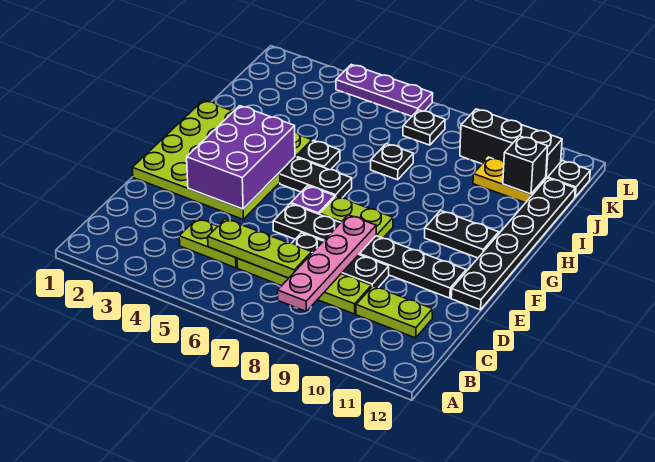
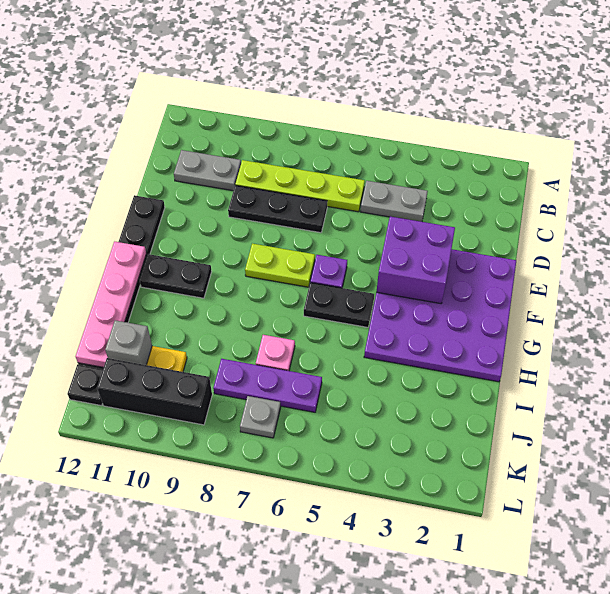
pink plate B8:E8 level 2 -> pink plate G12:J12 level 2
lime plate C4:C5 level 1 -> grey plate C4:C5 level 1
lime plate C5:C7 level 2 -> none
lime plate C10:C11 level 1 -> grey plate C10:C11 level 1
lime plate E1:H4 level 1 -> purple plate E1:H4 level 1
purple brick E3:G4 level 2 -> purple brick E3:F4 level 2
black plate E6:E11 level 1 -> none
black plate H5 level 1 -> none
black plate I7 level 1 -> pink plate I7 level 1
black brick J11 level 2 -> grey brick J11 level 2
black plate K7 level 1 -> grey plate K7 level 1
purple plate L4:L6 level 1 -> purple plate J6:J8 level 1

